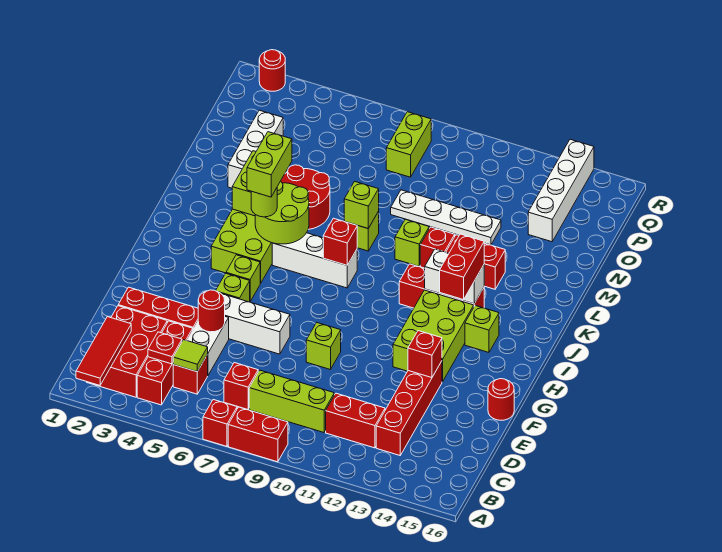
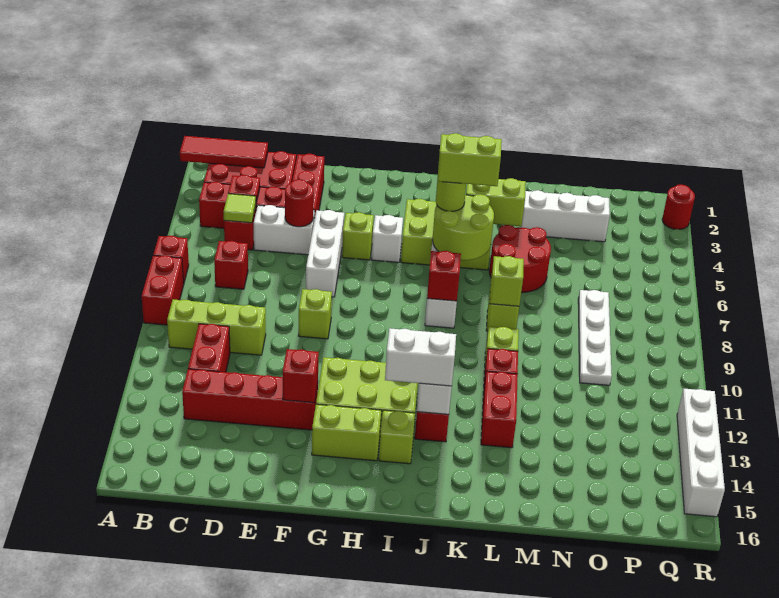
lime brick C8:C10 level 1 -> lime brick B10:D10 level 1
red round brick F16 level 1 -> none
lime brick H5 level 1 -> white brick H5 level 1
red brick I13:J13 level 3 -> white brick I13:J13 level 3
white plate N9:N12 level 1 -> white plate O7:O10 level 1
white brick O14:R14 level 1 -> white brick R12:R15 level 1
lime brick P8:Q8 level 1 -> lime brick G14:H14 level 1

